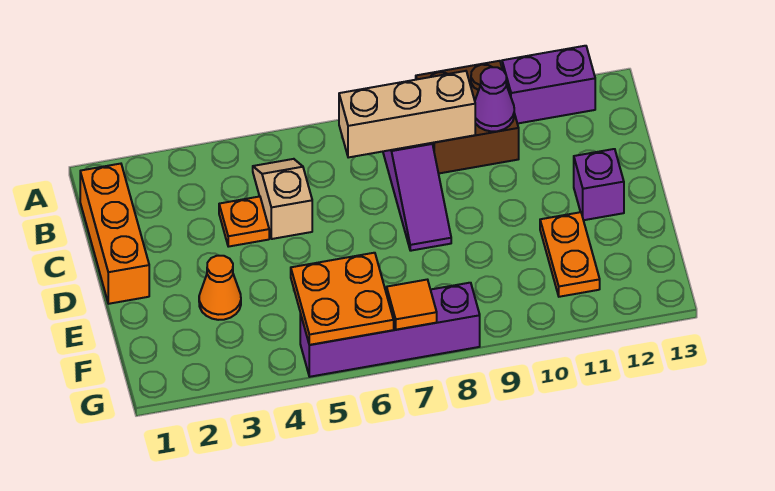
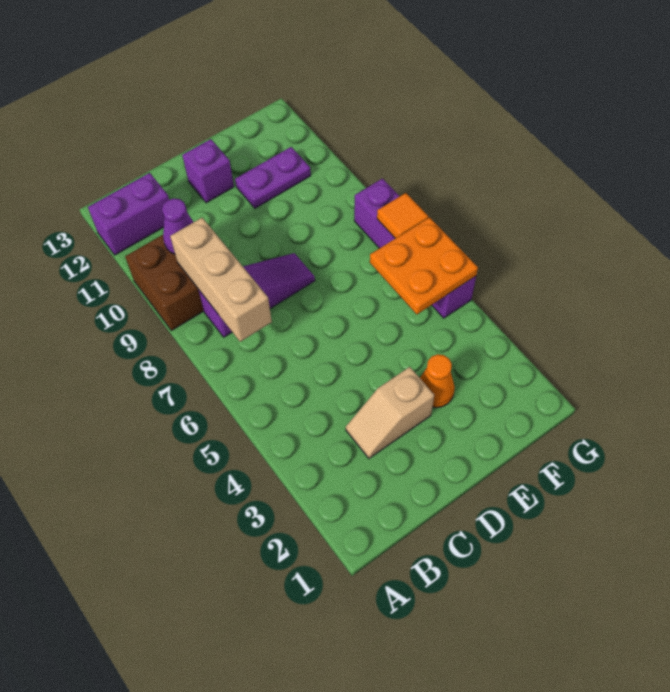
purple brick A11:A12 level 1 -> purple brick A12:B12 level 1
orange brick B1:D1 level 1 -> none
tan slope B5:C5 level 1 top C -> tan slope C3:D3 level 1 top D
orange plate C4 level 1 -> none
orange plate E11:F11 level 1 -> purple plate E11:F11 level 1

